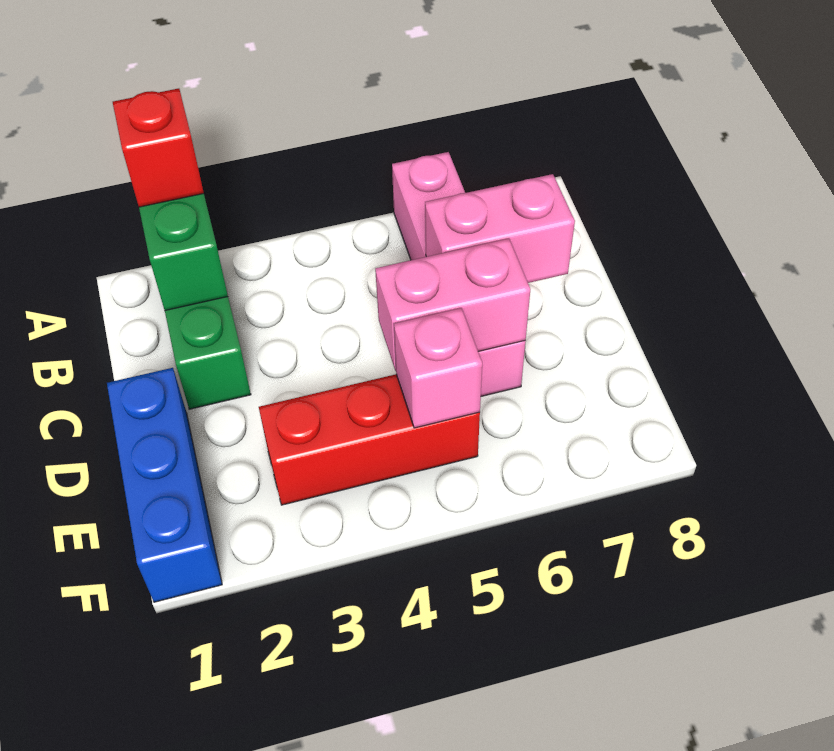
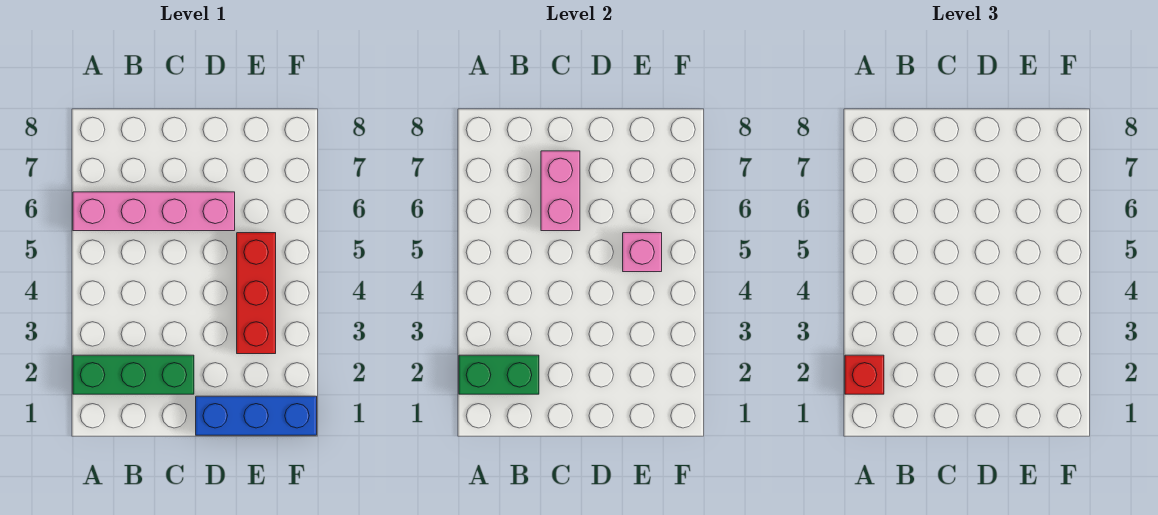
pink brick D5:D6 level 2 -> none

